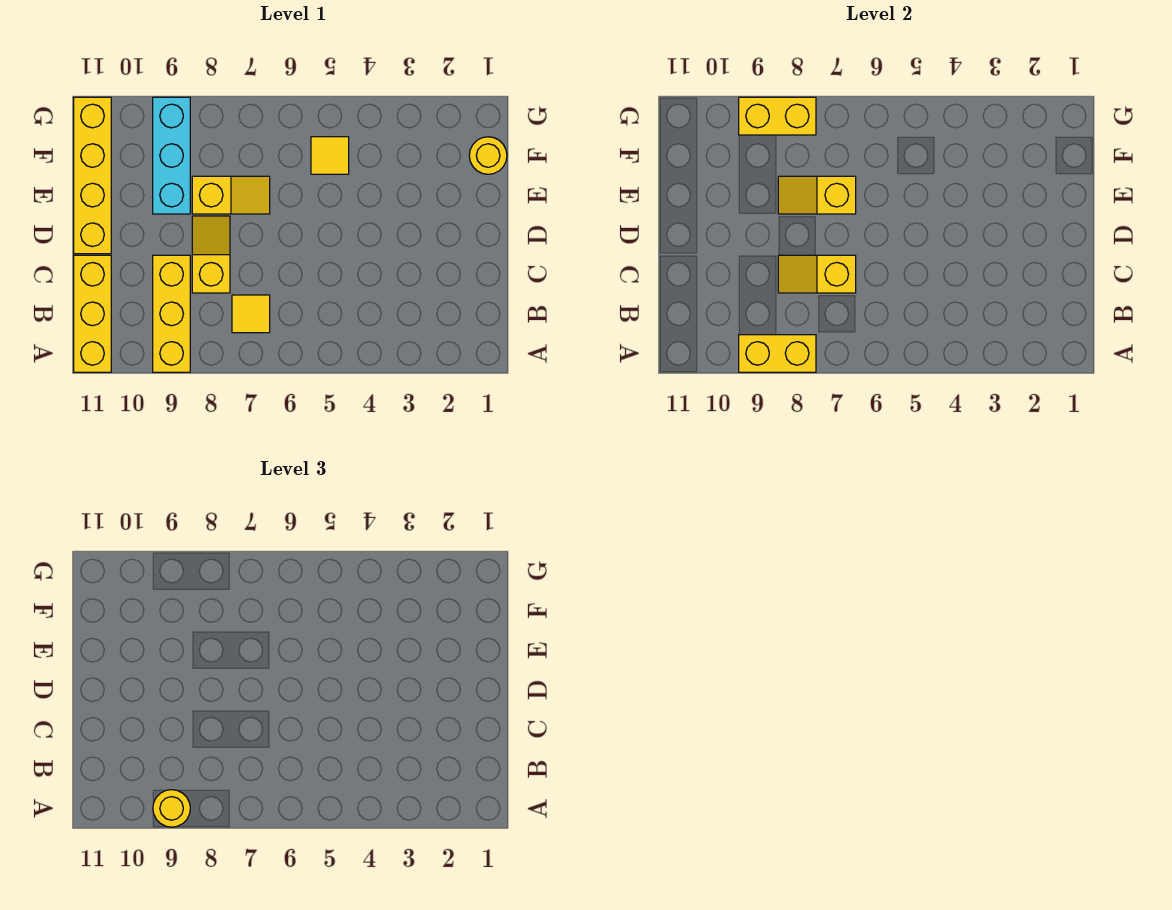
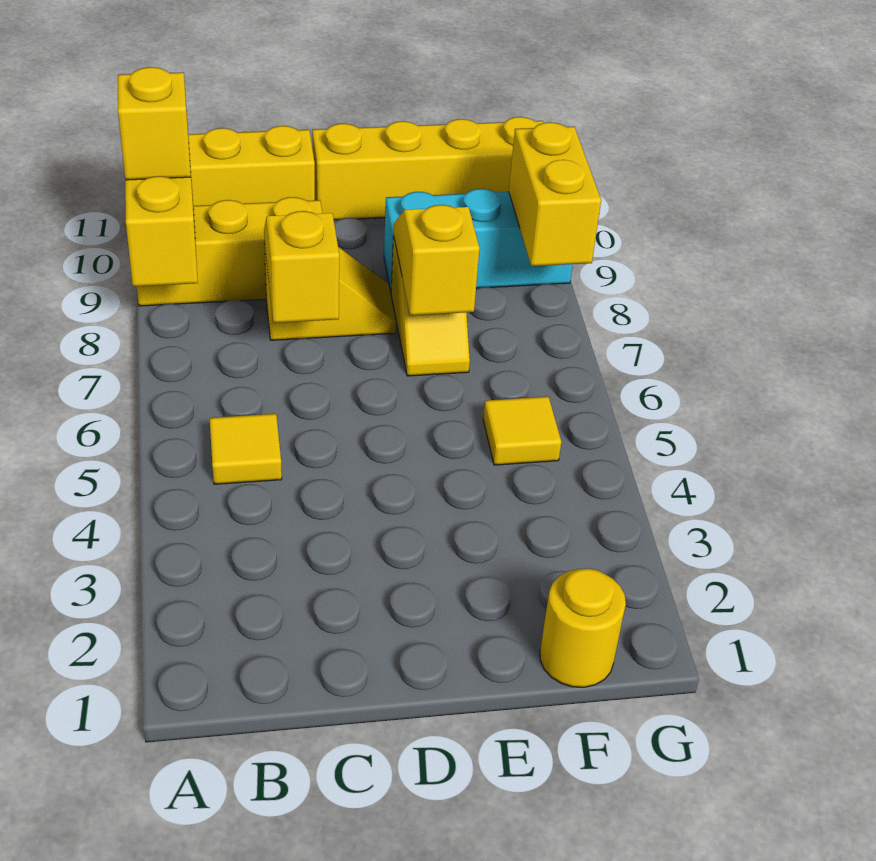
yellow round brick A9 level 3 -> yellow brick A9 level 3
yellow tile B7 level 1 -> yellow tile B5 level 1

